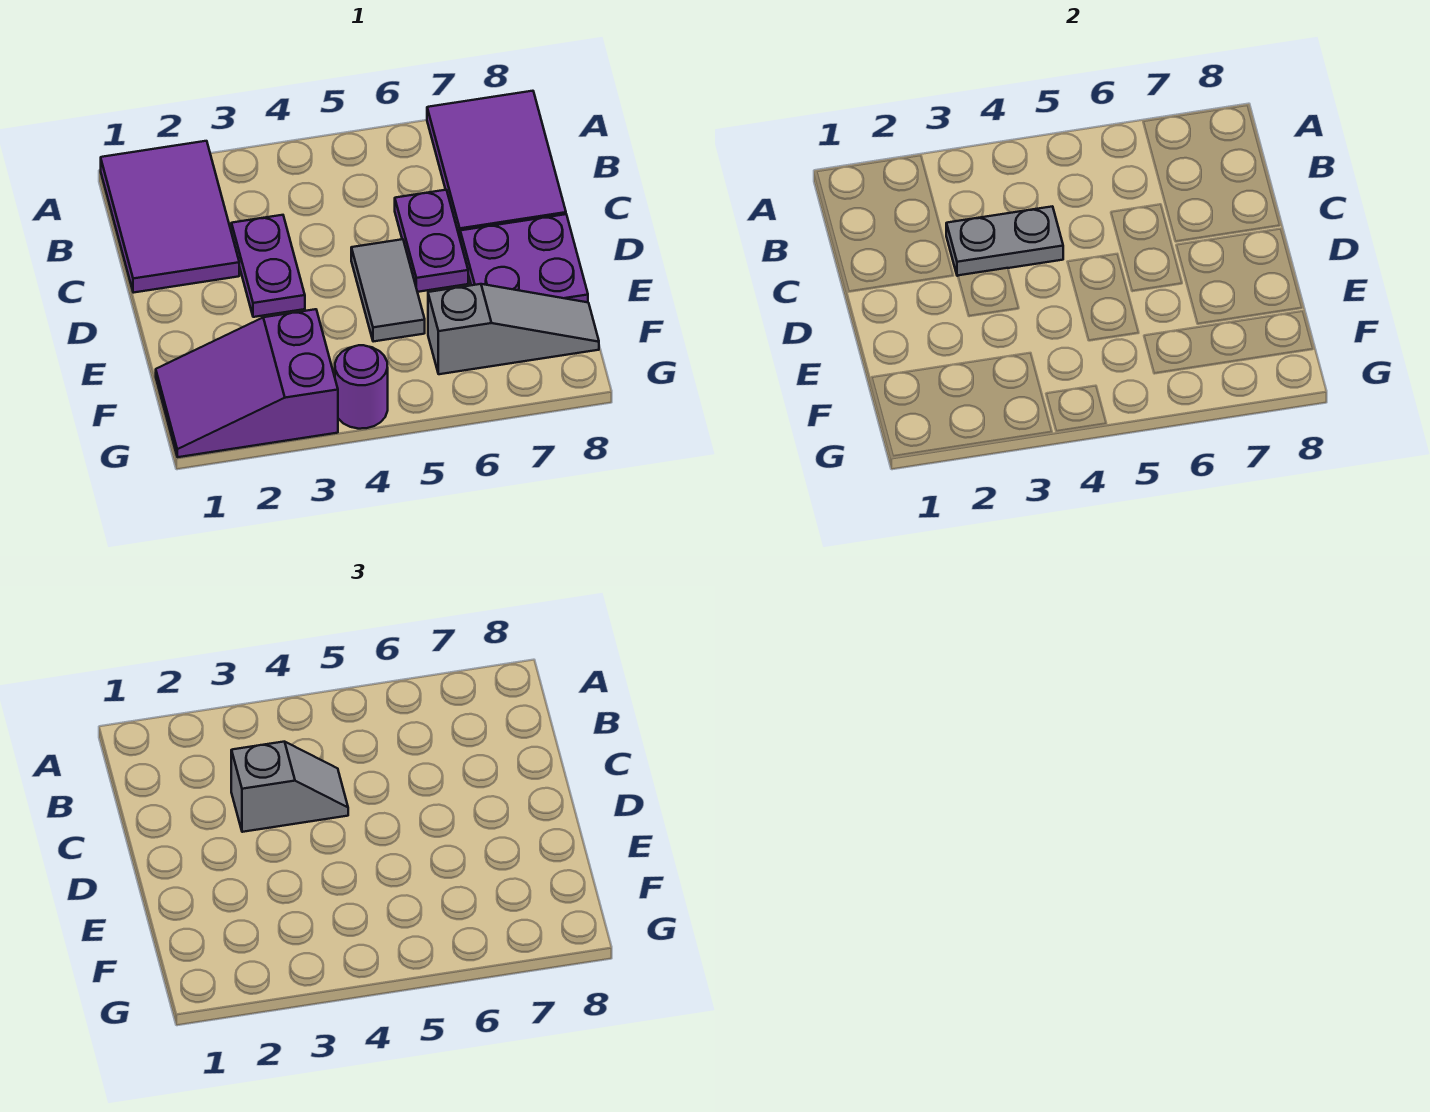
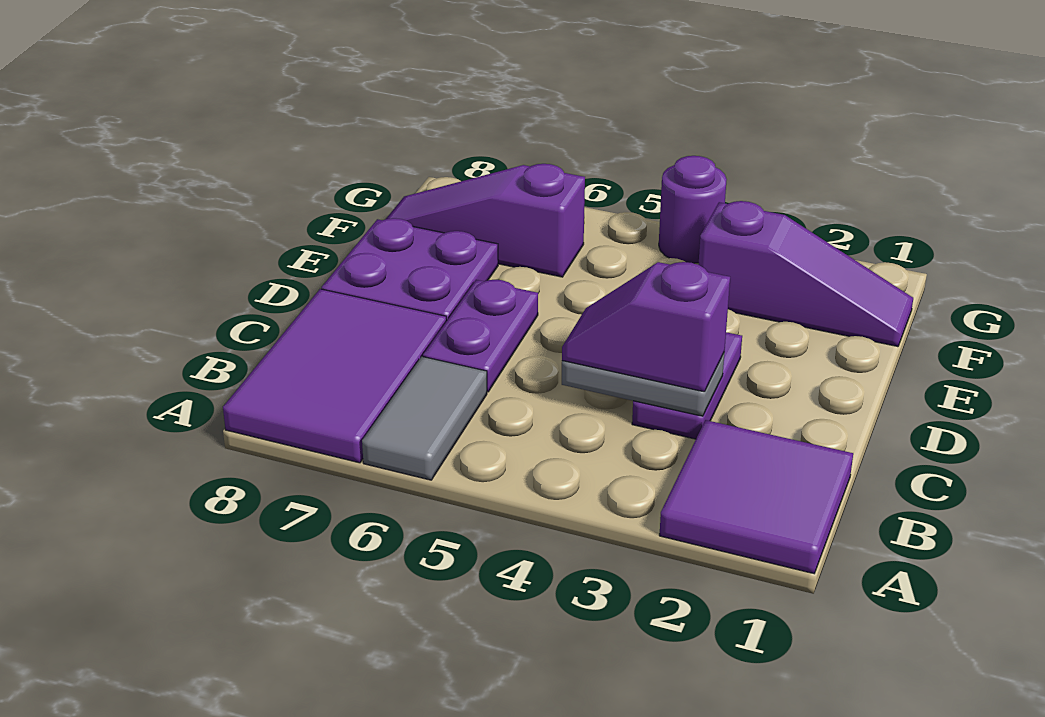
purple tile A1:C2 level 1 -> purple tile A1:B2 level 1
grey slope C3:C4 level 3 top 3 -> purple slope C3:C4 level 3 top 3
grey tile D5:E5 level 1 -> grey tile A6:B6 level 1
purple slope F1:G3 level 1 top 3 -> purple slope F1:F3 level 1 top 3
grey slope F6:F8 level 1 top 6 -> purple slope F6:F8 level 1 top 6

